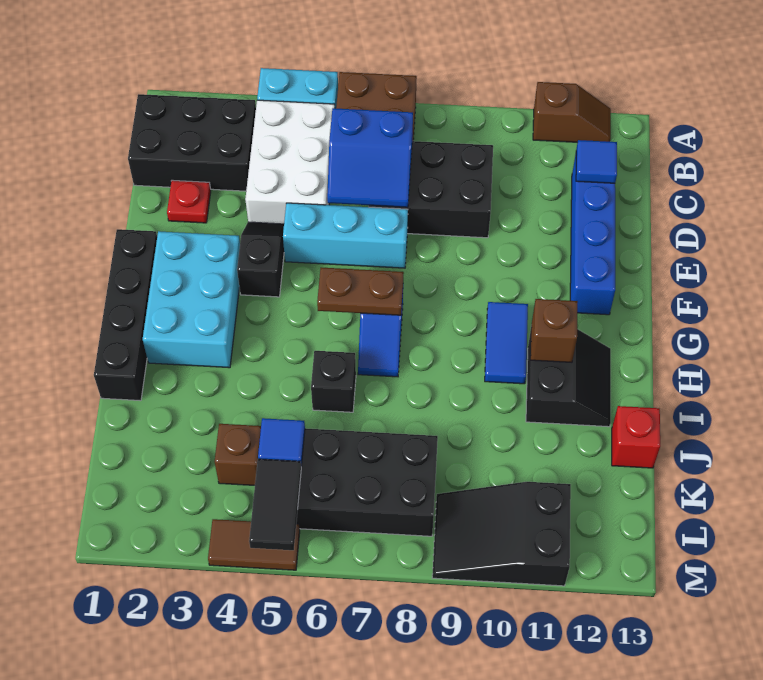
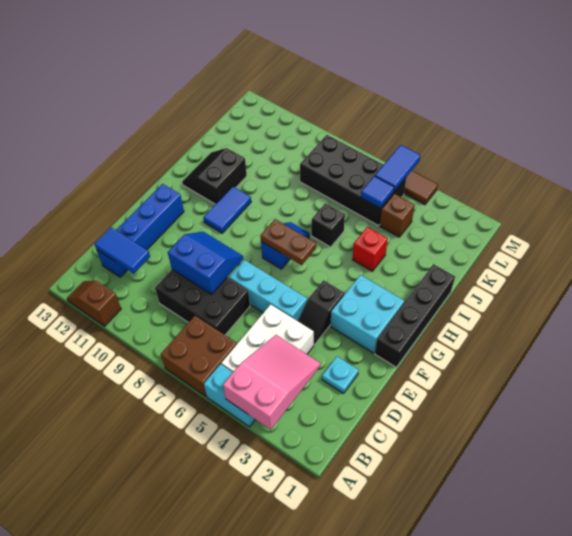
none -> pink slope A3:C4 level 2 top A
black brick B1:C3 level 1 -> none
blue slope C6:D7 level 2 top C -> blue slope D8:E9 level 2 top D
blue tile C12 level 2 -> blue tile C11:C12 level 2
red plate D2 level 1 -> cyan plate D2 level 1
cyan brick F2:H3 level 1 -> cyan brick F2:G3 level 1
brown brick H11 level 2 -> none
red brick J13 level 1 -> red brick I4 level 1
black tile L5:M5 level 2 -> blue tile L5:M5 level 2
black slope L9:M11 level 1 top 11 -> none

